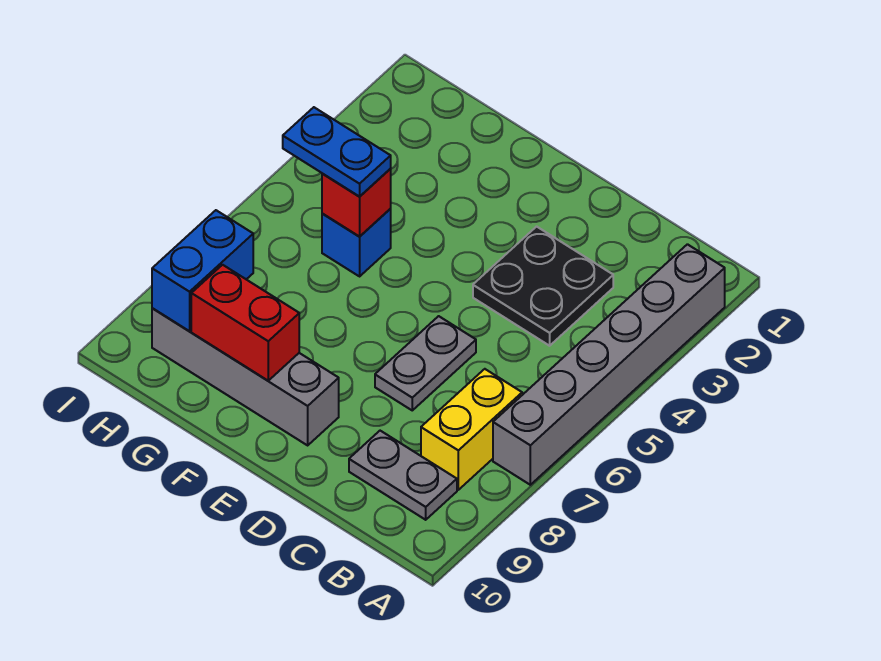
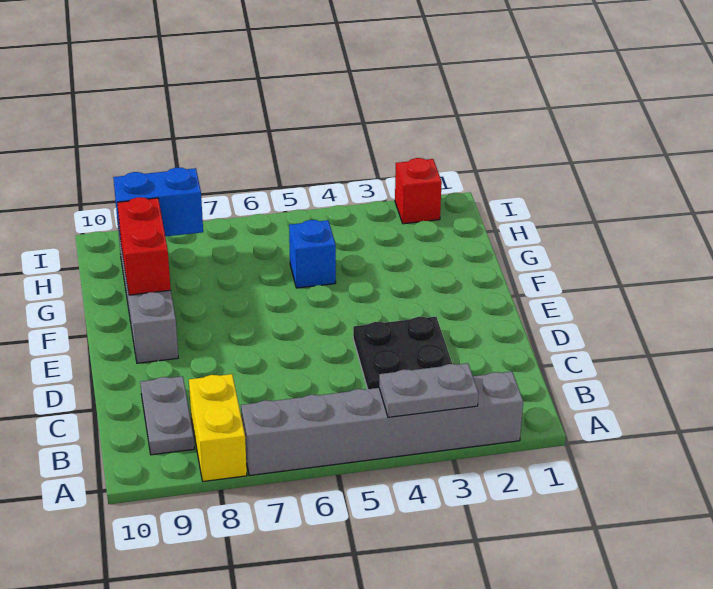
yellow brick B7:B8 level 1 -> yellow brick A8:B8 level 1
grey plate D6:D7 level 1 -> grey plate A3:A4 level 2
red brick G5 level 2 -> red brick I2 level 1
blue plate G5:H5 level 3 -> none

